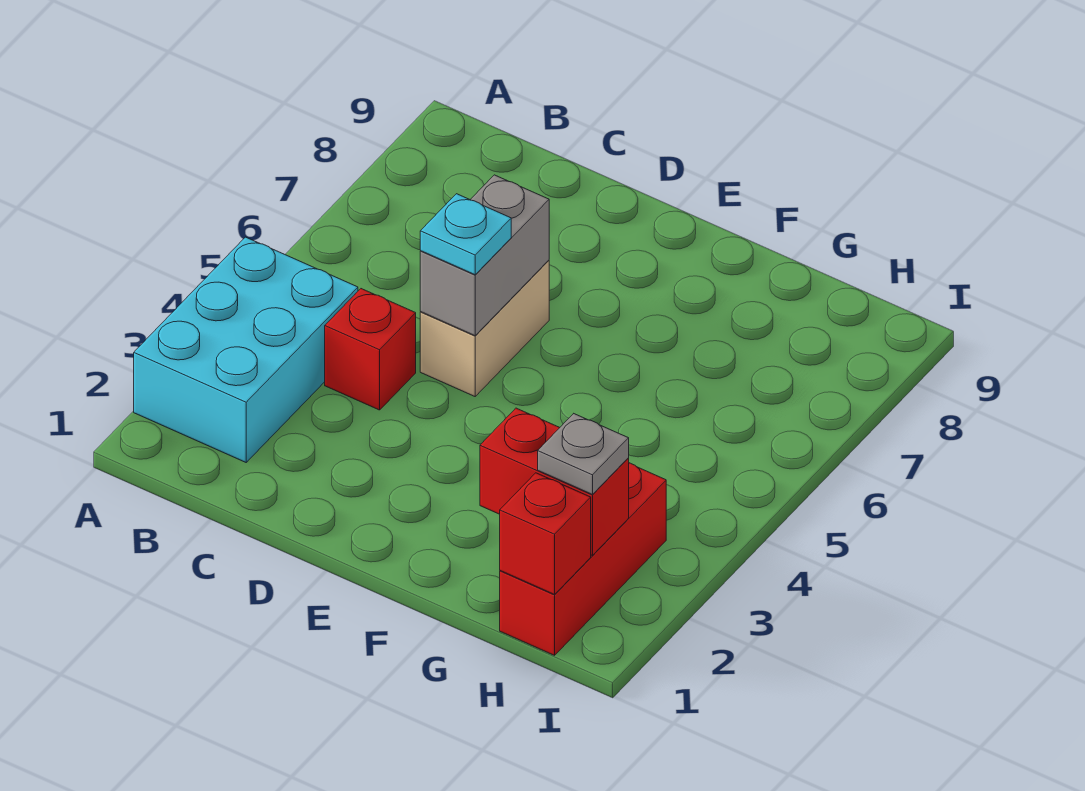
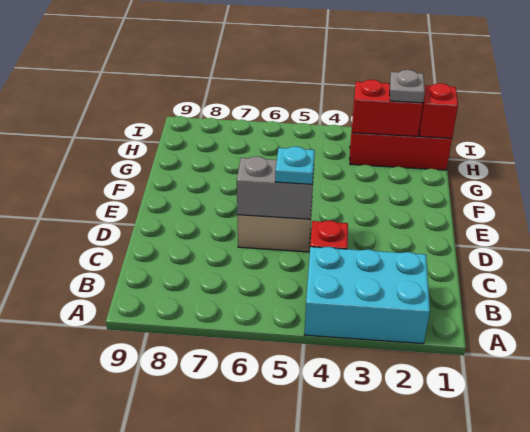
red brick G2:H2 level 2 -> red brick H2:H3 level 2

